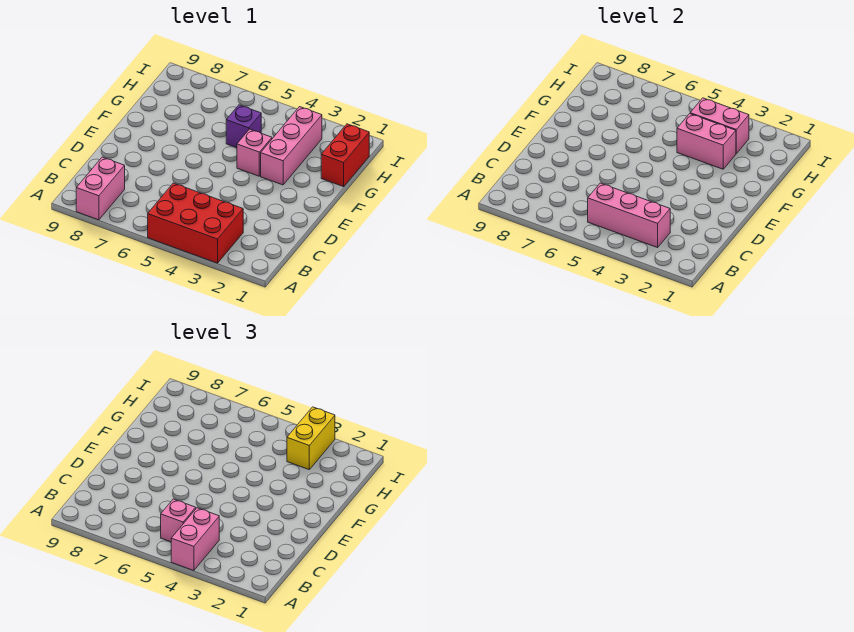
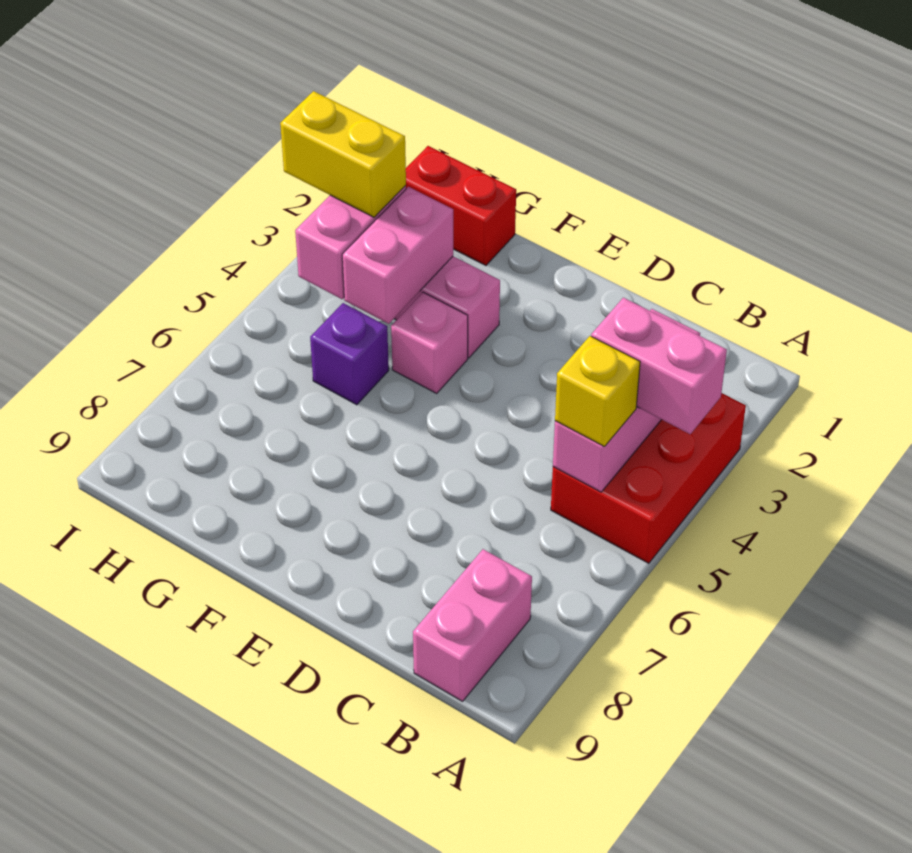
pink brick A8:B8 level 1 -> pink brick B8:B9 level 1
pink brick B5 level 3 -> yellow brick B5 level 3

